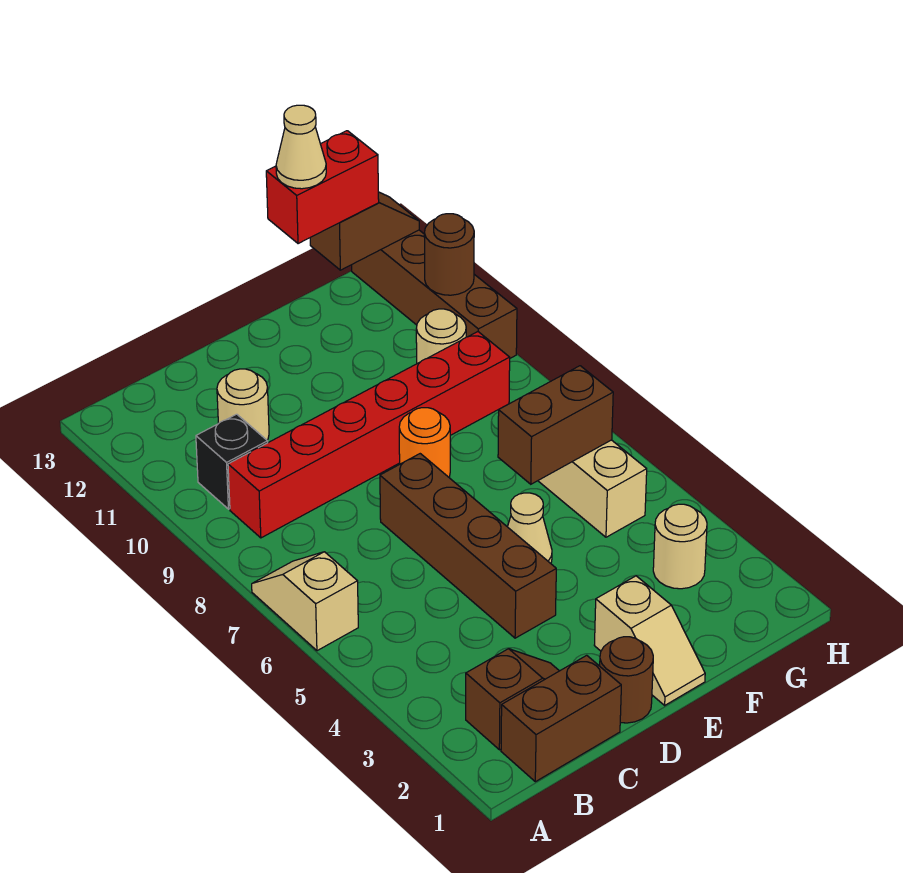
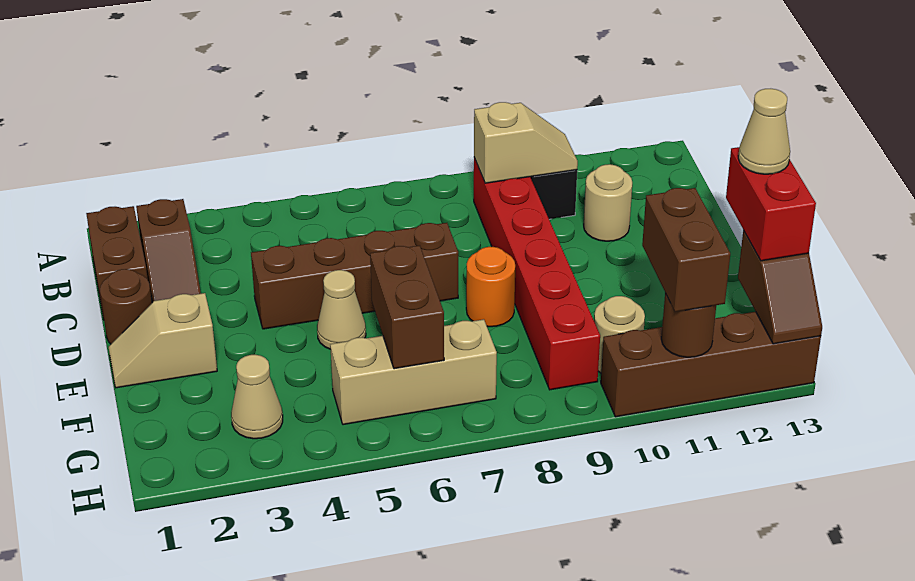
tan slope A6:A7 level 1 top 6 -> tan slope B9:B10 level 2 top 9
tan round brick G3 level 1 -> tan cone G3 level 1
none -> brown brick G11:H11 level 3

